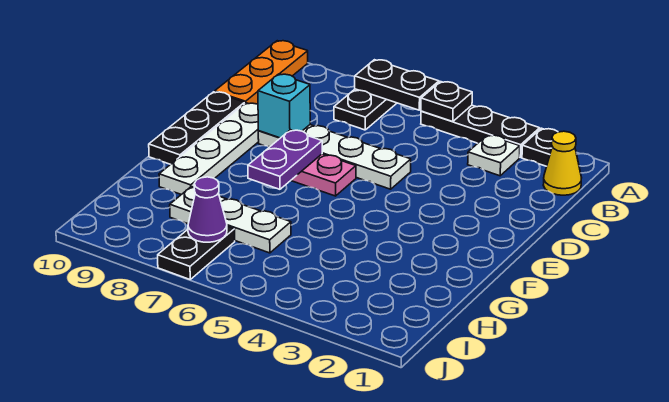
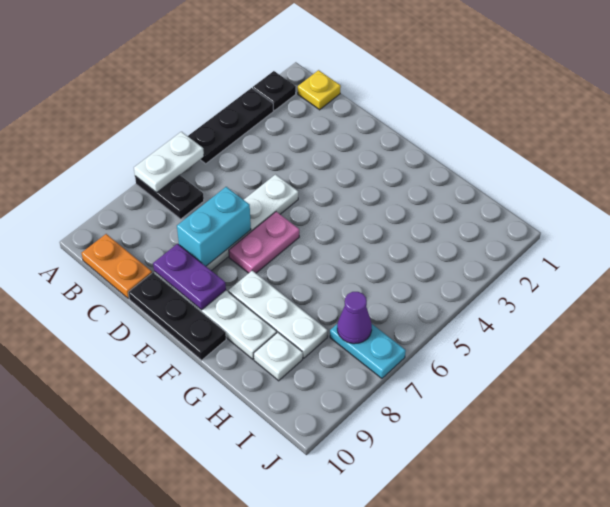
black plate A5 level 2 -> none
black plate A6:A7 level 2 -> white plate A6:A7 level 2
orange plate A10:C10 level 1 -> orange plate B10:C10 level 1
yellow cone B1 level 1 -> yellow plate B1 level 1
white plate B3 level 1 -> white plate H9 level 1
cyan brick D8 level 2 -> cyan brick D7:D8 level 2
purple plate E7:F7 level 2 -> purple plate D9:E9 level 2
white plate H6:H8 level 1 -> white plate F8:H8 level 1
black plate I7:J7 level 1 -> cyan plate I7:J7 level 1

